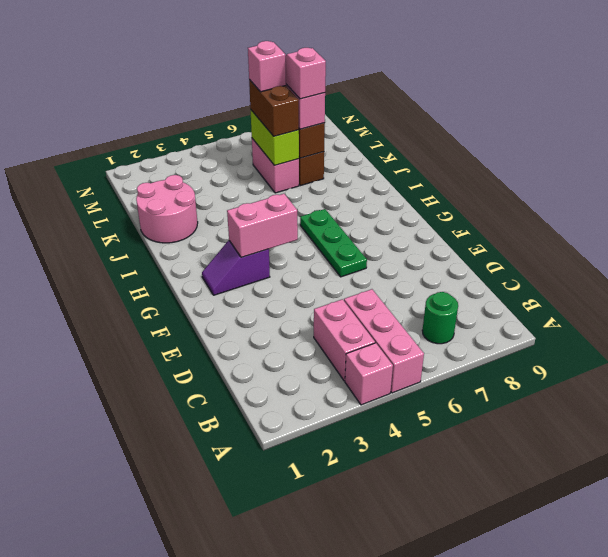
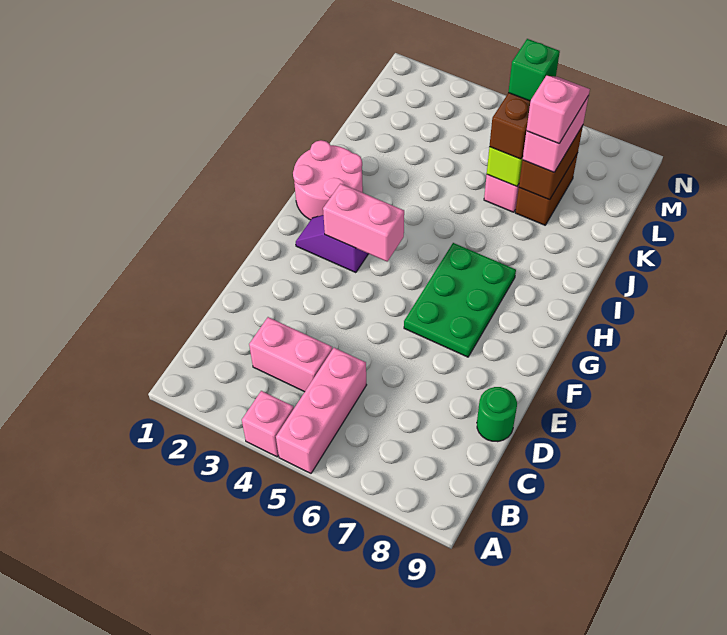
pink brick B4:C4 level 1 -> pink brick C3:C4 level 1
green round brick B7 level 1 -> green round brick D9 level 1
green plate F6:H6 level 1 -> green plate F6:H7 level 1
pink round brick J1:K2 level 1 -> pink round brick H1:I2 level 1
pink brick L6 level 4 -> green brick L6 level 4

